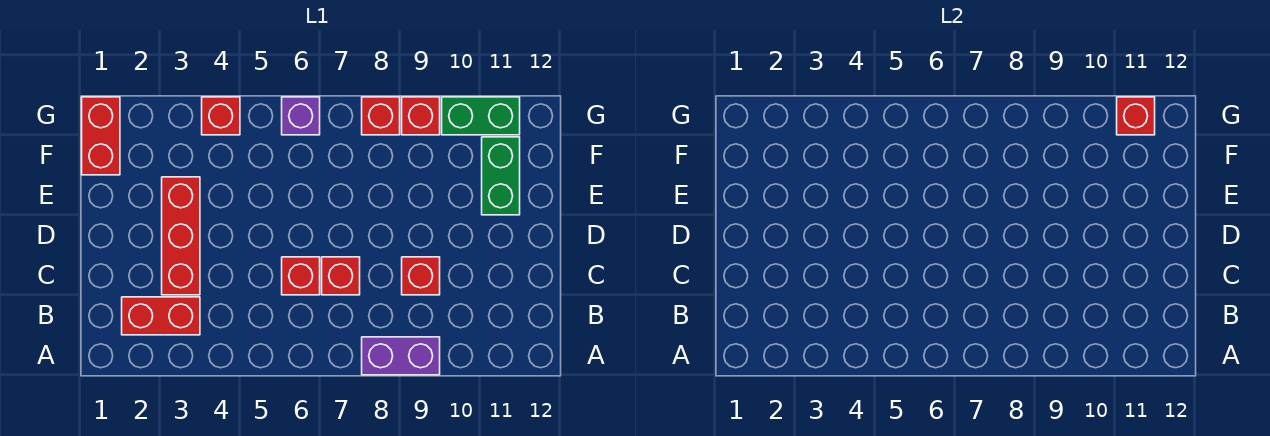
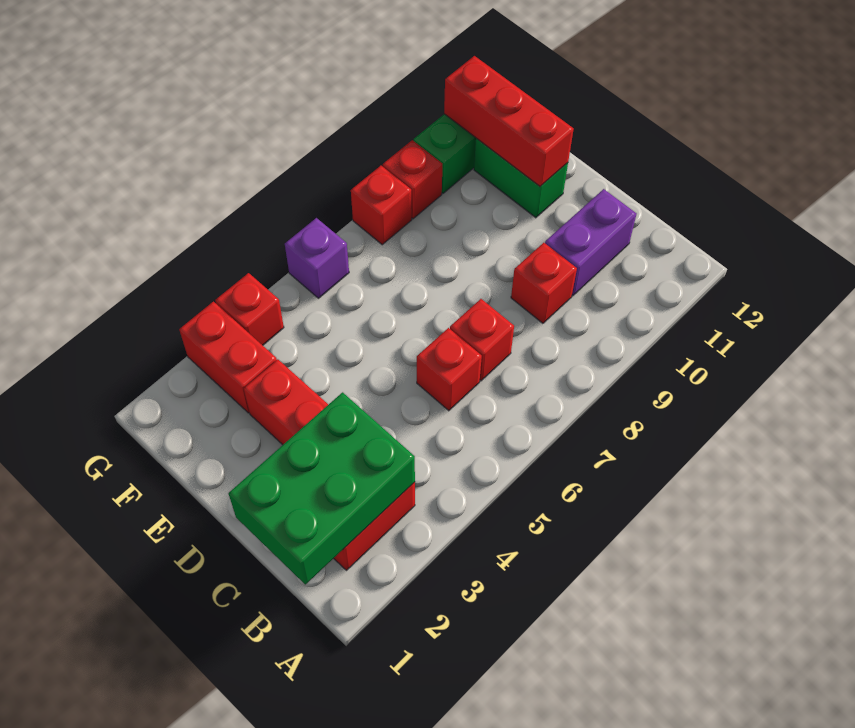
purple brick A8:A9 level 1 -> purple brick C10:C11 level 1
none -> green brick B1:C3 level 2
red brick F1:G1 level 1 -> red brick F3:G3 level 1
red brick G11 level 2 -> red brick E11:G11 level 2

